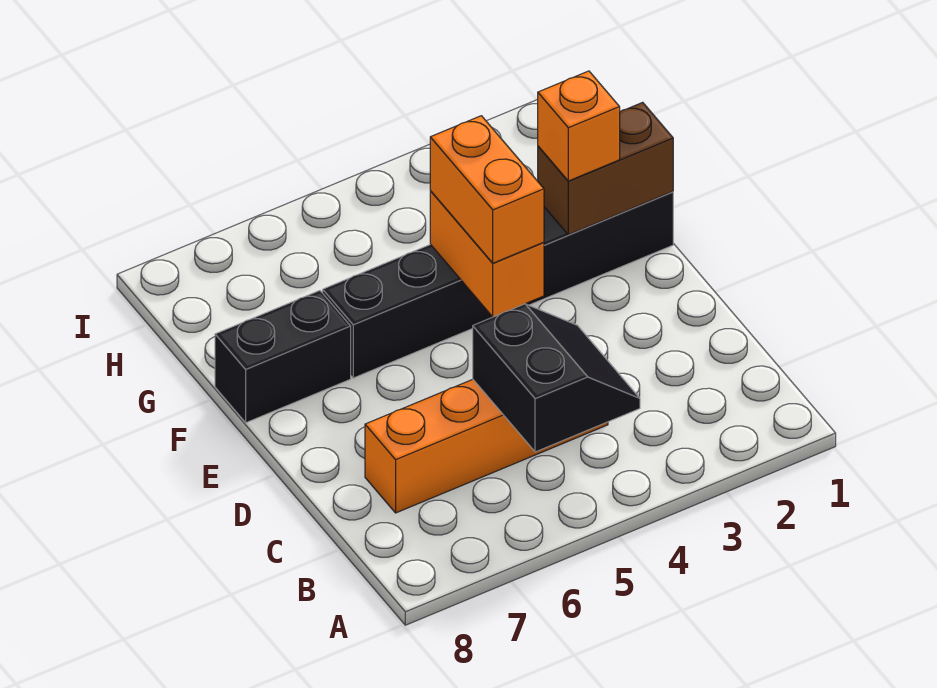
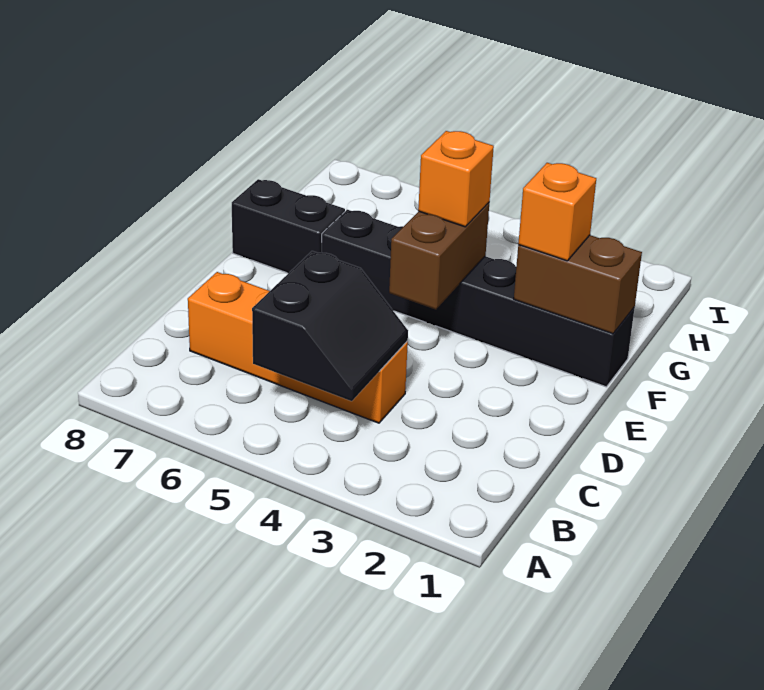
orange brick E4:F4 level 2 -> brown brick E4:F4 level 2
orange brick E4:F4 level 3 -> orange brick F4 level 3

